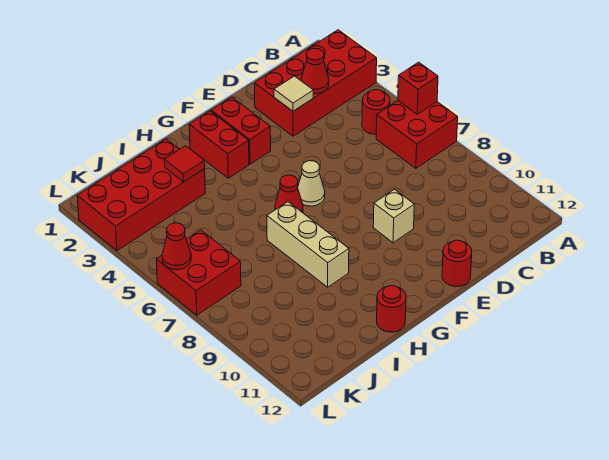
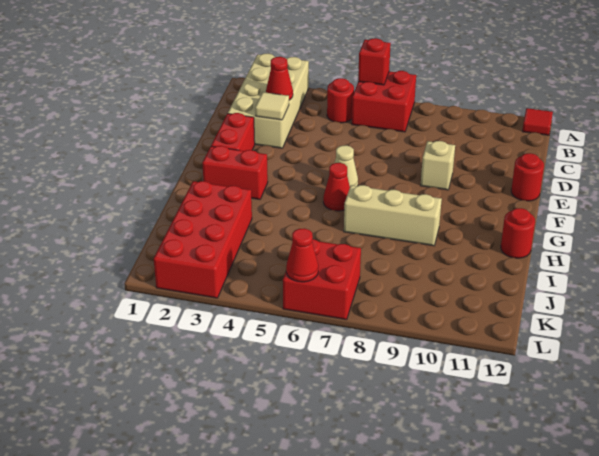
red brick A2:D3 level 1 -> tan brick A2:D3 level 1
red brick F2:F3 level 1 -> red brick E2:F2 level 1
red tile I3 level 2 -> red tile A12 level 1

